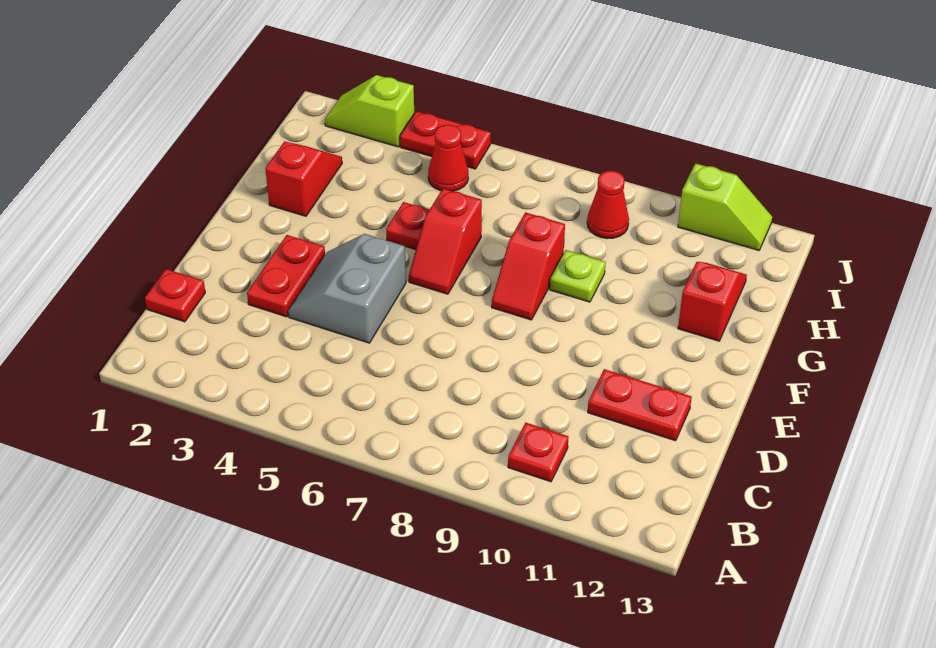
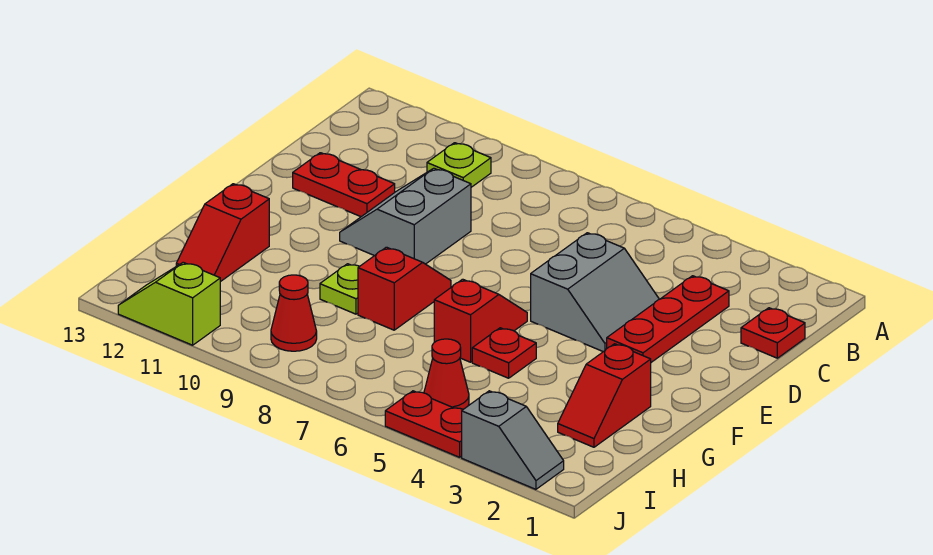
red plate B10 level 1 -> lime plate B10 level 1
red plate D3:E3 level 1 -> red plate C3:E3 level 1
none -> grey slope D9:E10 level 1 top 9
lime slope J2:J3 level 1 top 3 -> grey slope J2:J3 level 1 top 3

